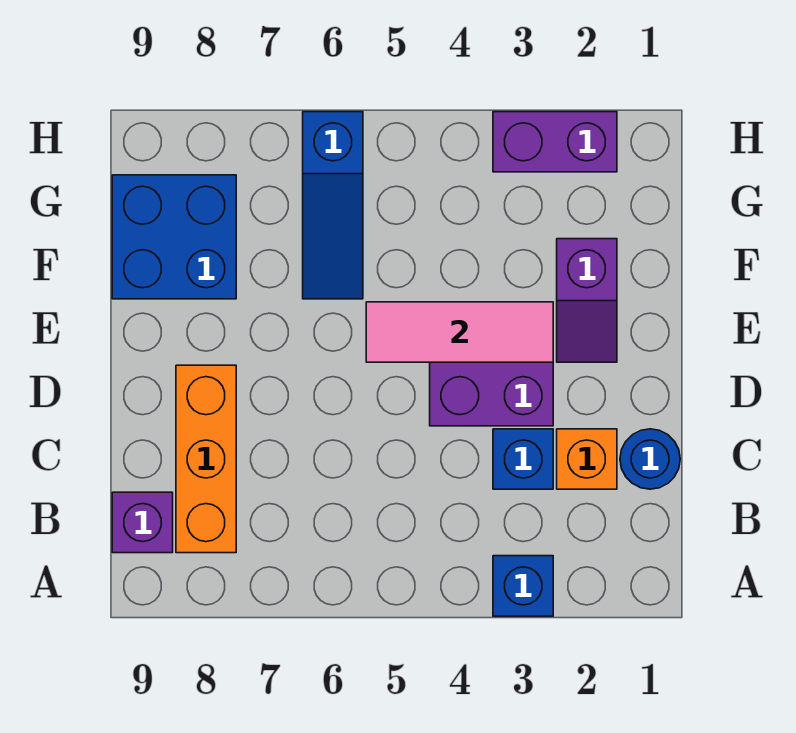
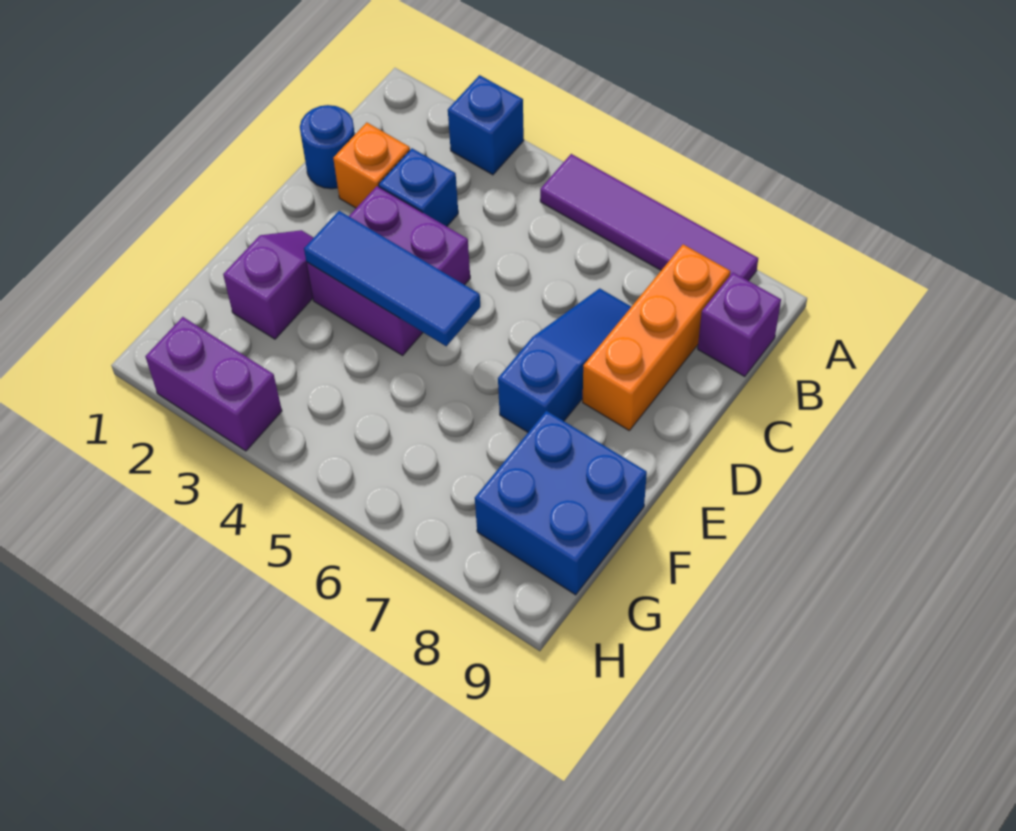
none -> purple tile A5:A8 level 1
pink tile E3:E5 level 2 -> blue tile E3:E5 level 2
blue slope F6:H6 level 1 top H -> blue slope C7:E7 level 1 top E

